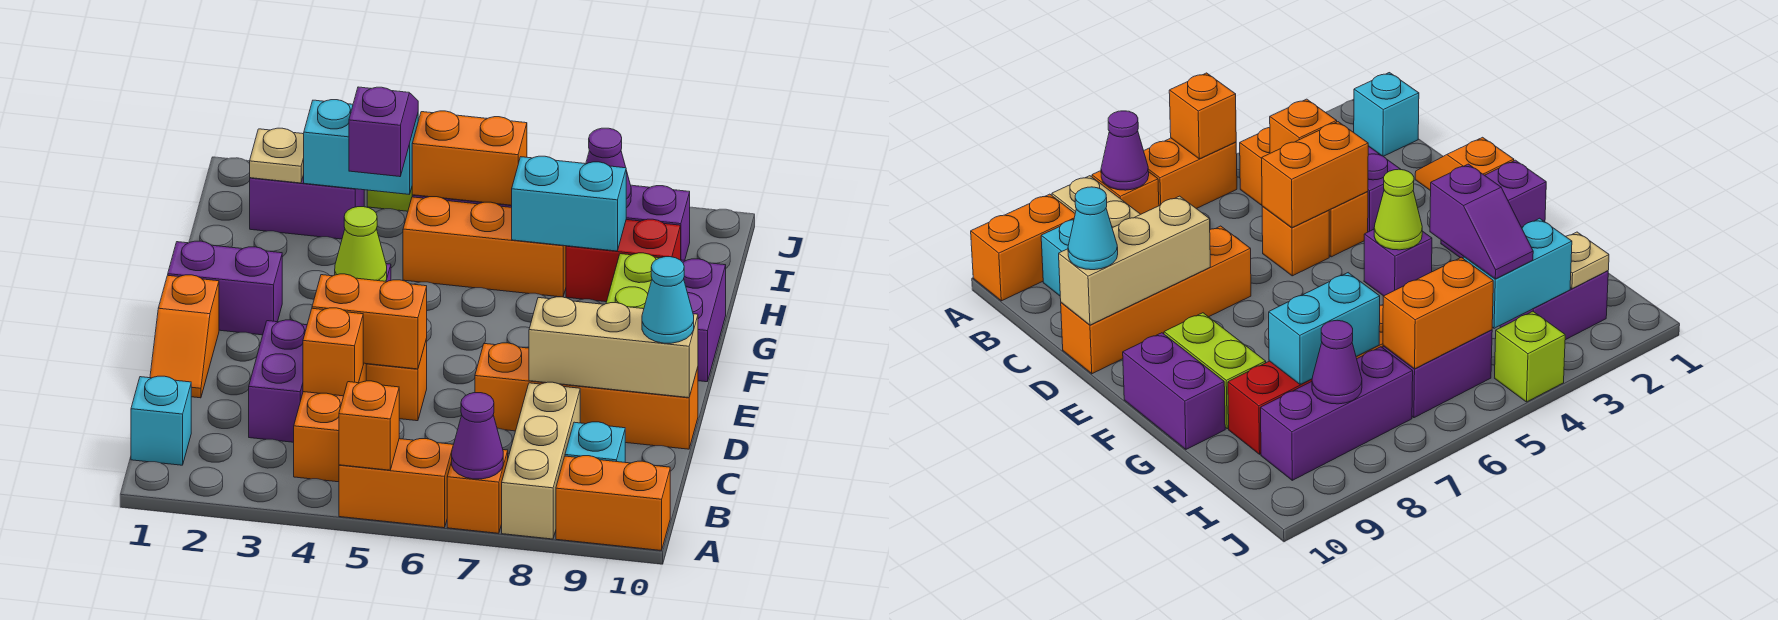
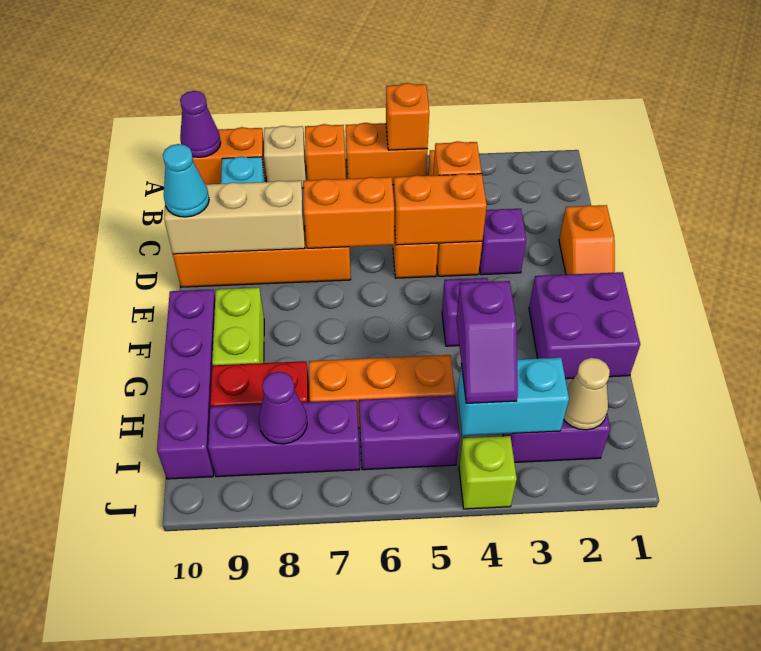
purple cone A7 level 2 -> purple cone A10 level 2
tan brick A8:C8 level 1 -> tan brick A8 level 1
cyan brick B1 level 1 -> none
purple brick C3:D3 level 1 -> purple brick D3 level 1
orange slope D1:E1 level 1 top E -> orange slope D1:E1 level 1 top D
purple brick F1:F2 level 1 -> purple brick F1:G2 level 1
lime cone F4 level 2 -> none
purple brick F10:G10 level 1 -> purple brick F10:I10 level 1
cyan brick H7:H8 level 2 -> none
tan plate I2 level 2 -> tan cone I2 level 2
orange brick I5:I6 level 2 -> orange brick D6:D7 level 2

